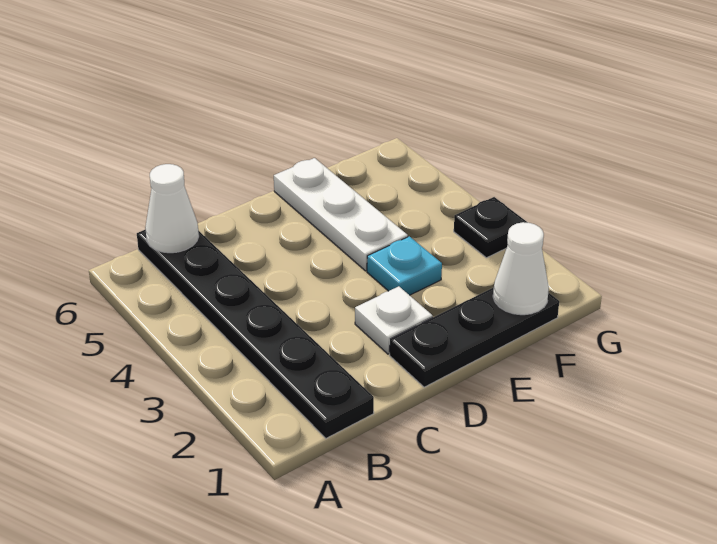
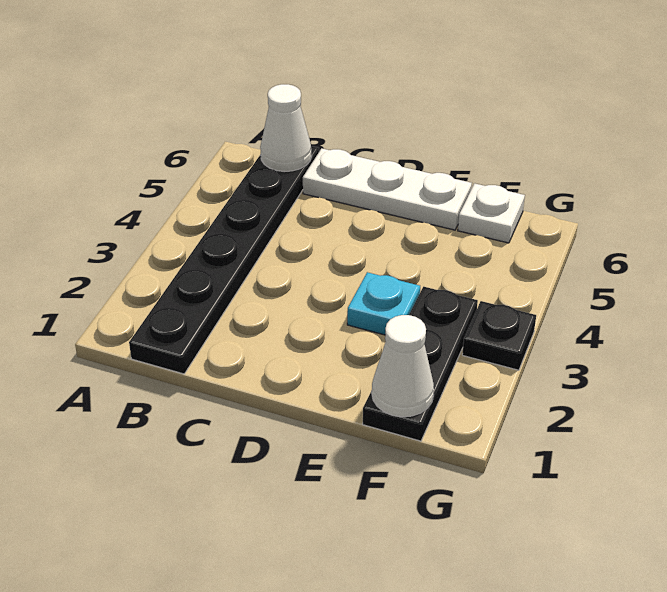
black plate D1:F1 level 1 -> black plate F1:F3 level 1
white plate D2 level 1 -> white plate F6 level 1
white plate E4:E6 level 1 -> white plate C6:E6 level 1

